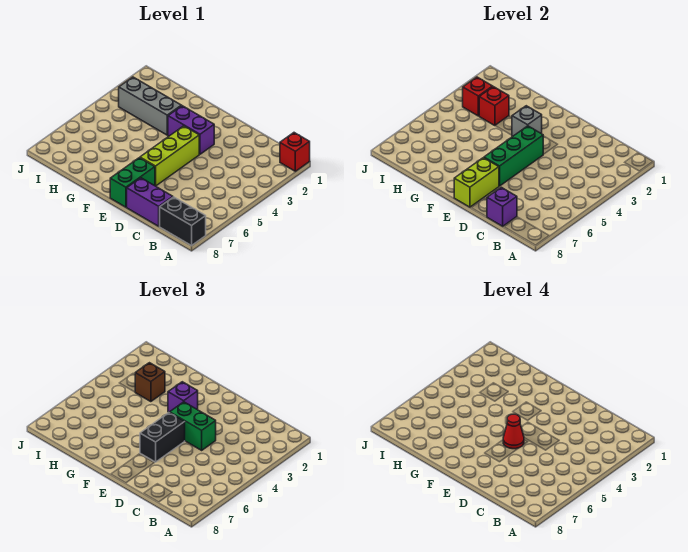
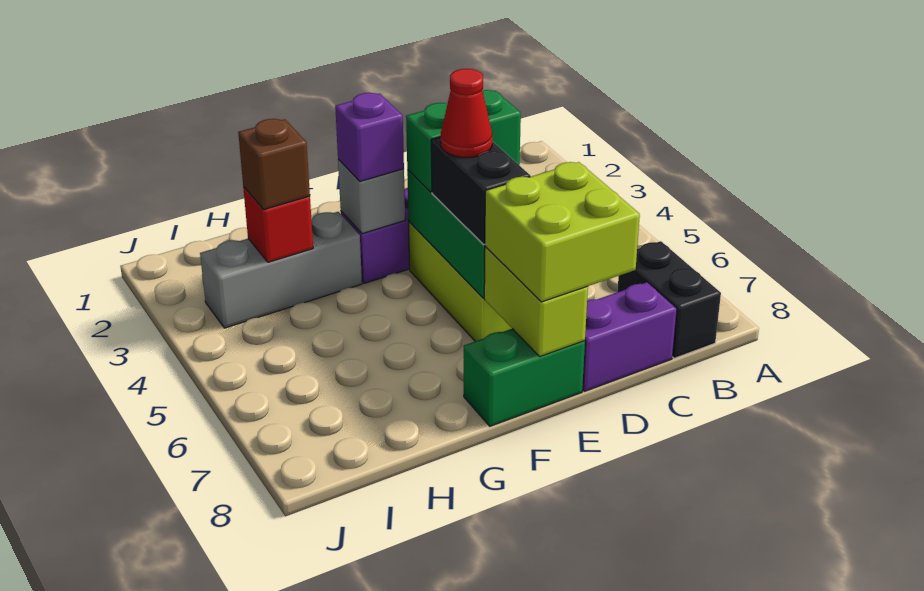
red brick A1 level 1 -> none
black brick A8:B8 level 1 -> black brick B7:B8 level 1
purple brick C8 level 2 -> none
none -> lime brick D7:E8 level 3
green brick E7:E8 level 1 -> green brick E8:F8 level 1
red brick I3 level 2 -> none

